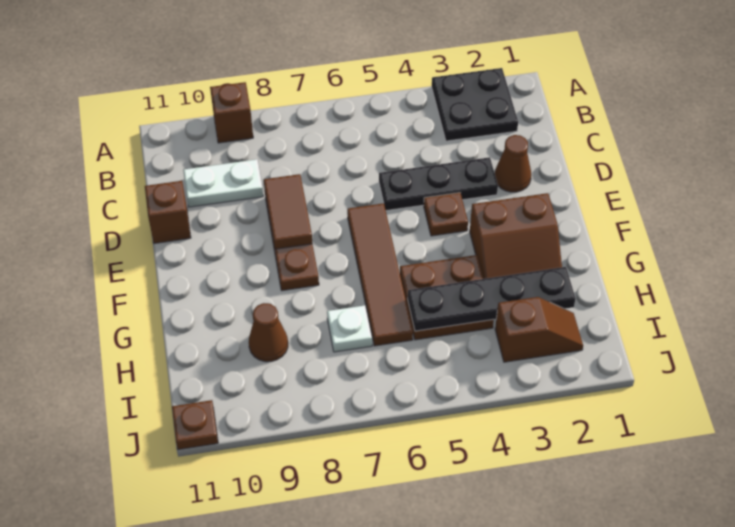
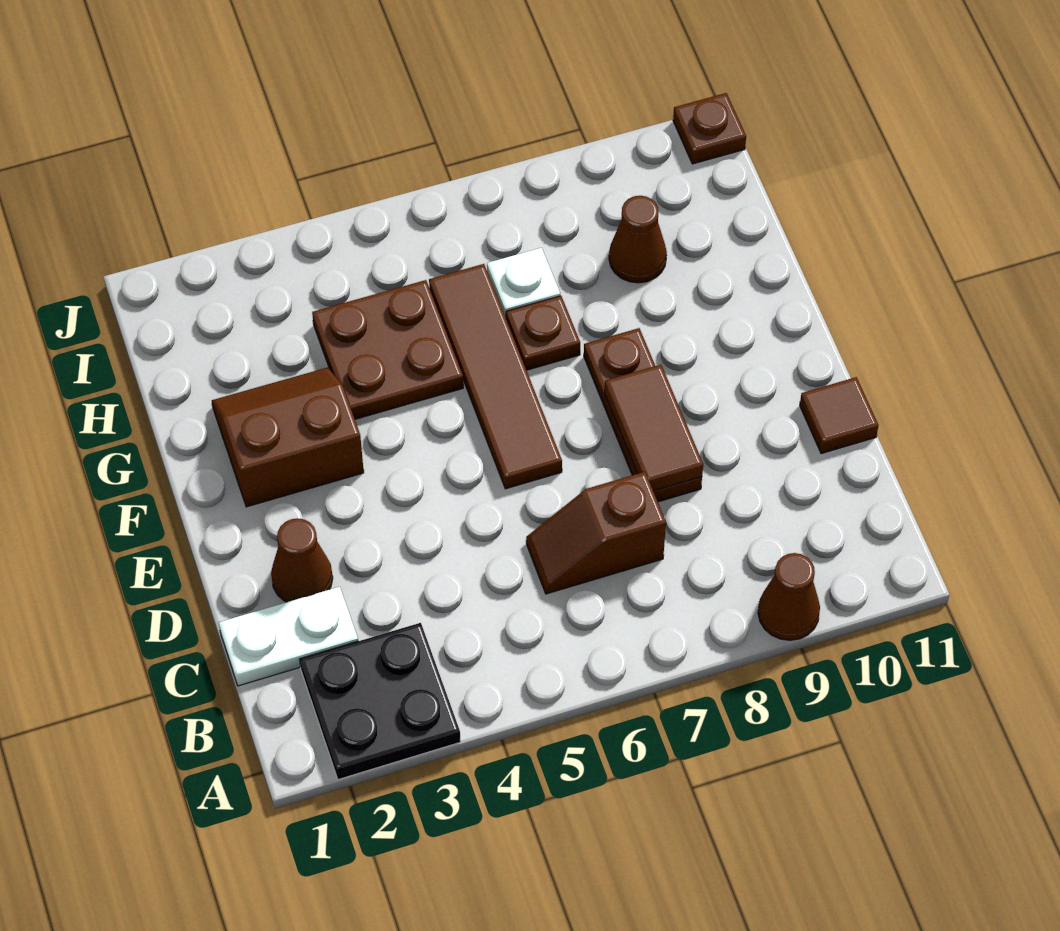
brown brick A9 level 1 -> brown cone A9 level 1
white plate C9:C10 level 1 -> white plate C1:C2 level 1
black plate D3:D5 level 1 -> none
brown brick D11 level 1 -> brown tile D11 level 1
brown plate E4 level 1 -> brown plate G7 level 1
black plate H2:H5 level 2 -> none
brown slope I2:I3 level 1 top 3 -> brown slope C6:C7 level 1 top 7

